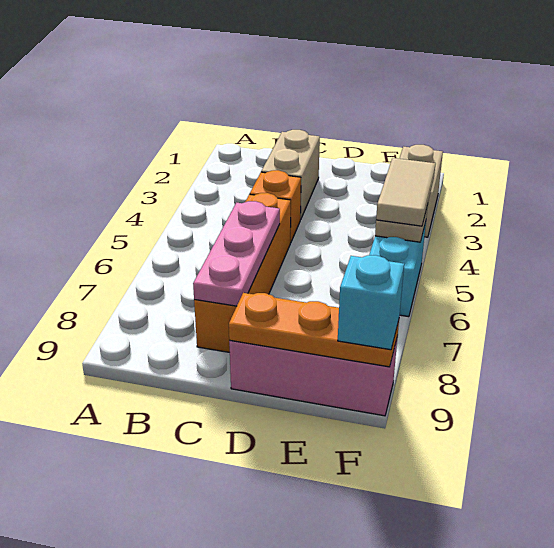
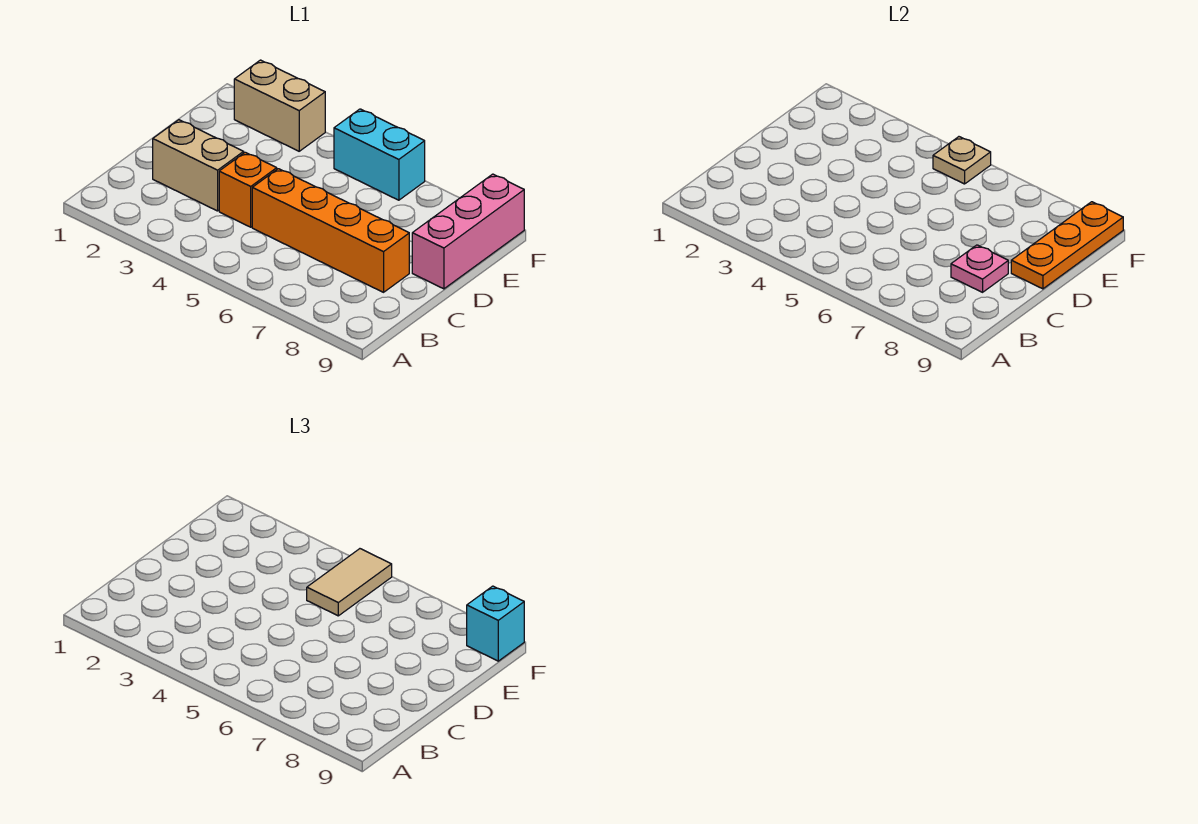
pink plate C6:C8 level 2 -> pink plate C8 level 2
tan tile F4:F5 level 3 -> tan tile E5:F5 level 3

